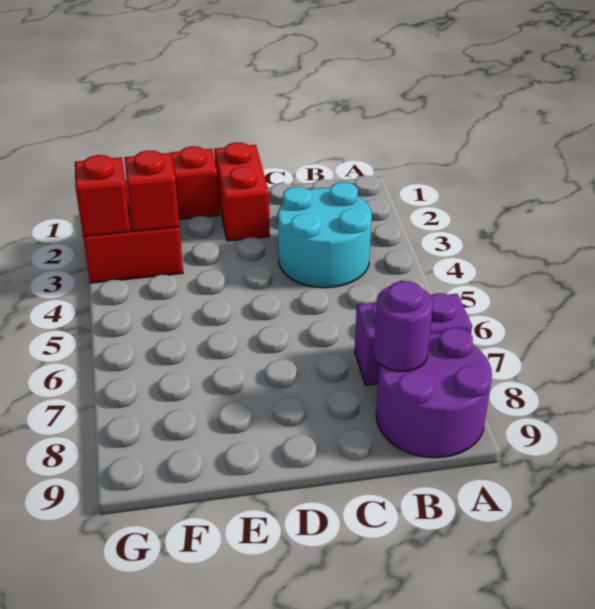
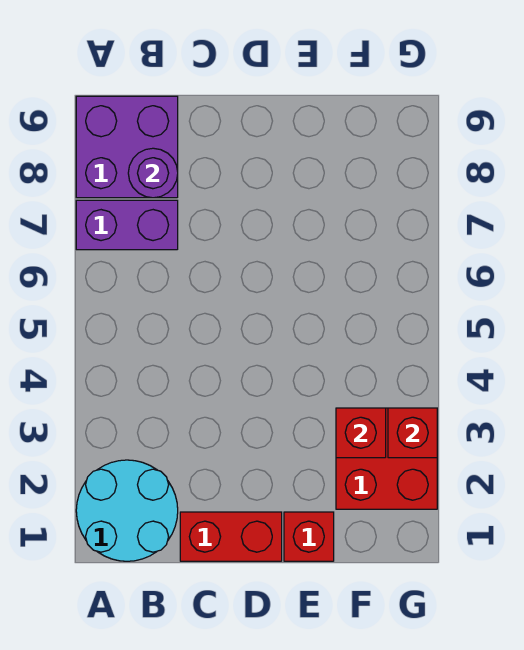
purple round brick A8:B9 level 1 -> purple brick A8:B9 level 1
cyan round brick B3:C4 level 1 -> cyan round brick A1:B2 level 1
red brick D1:D2 level 1 -> red brick C1:D1 level 1

